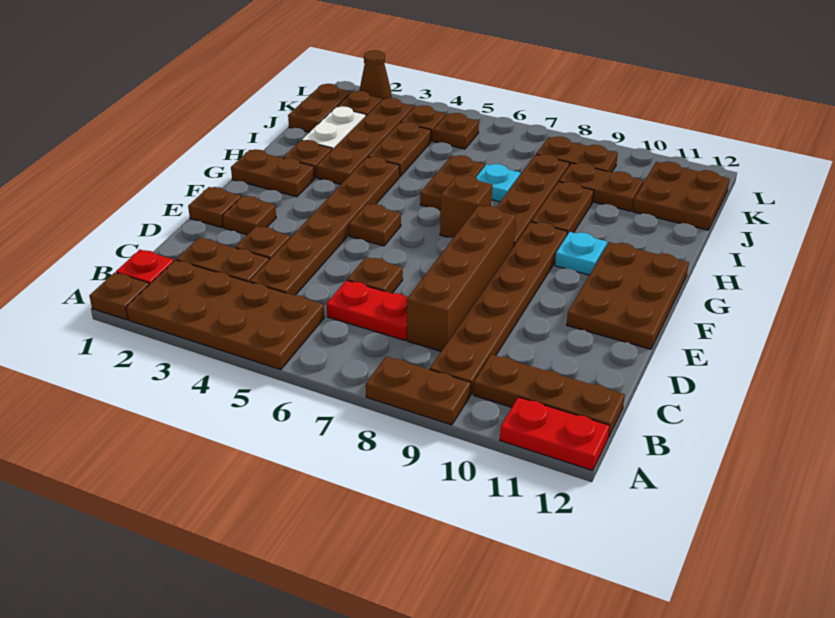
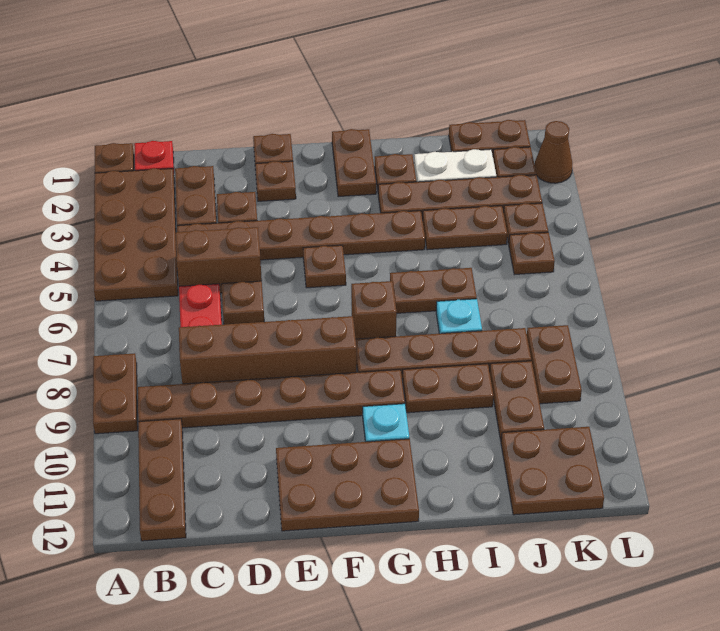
red plate A11:A12 level 1 -> none
none -> brown brick C5:D5 level 1

